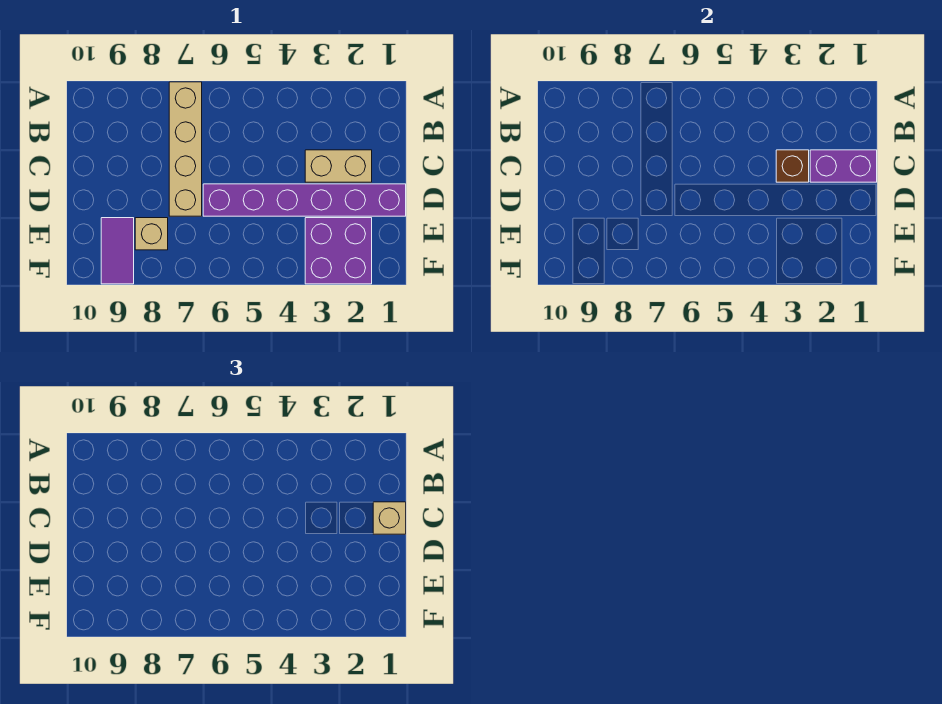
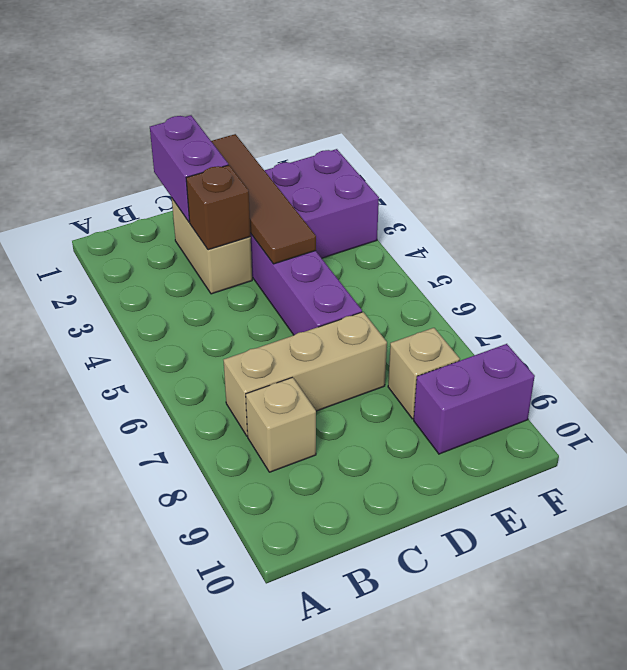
tan brick A7:D7 level 1 -> tan brick B7:D7 level 1
tan brick C1 level 3 -> tan brick B8 level 1
none -> brown tile D1:D4 level 2
purple tile E9:F9 level 1 -> purple brick E9:F9 level 1

